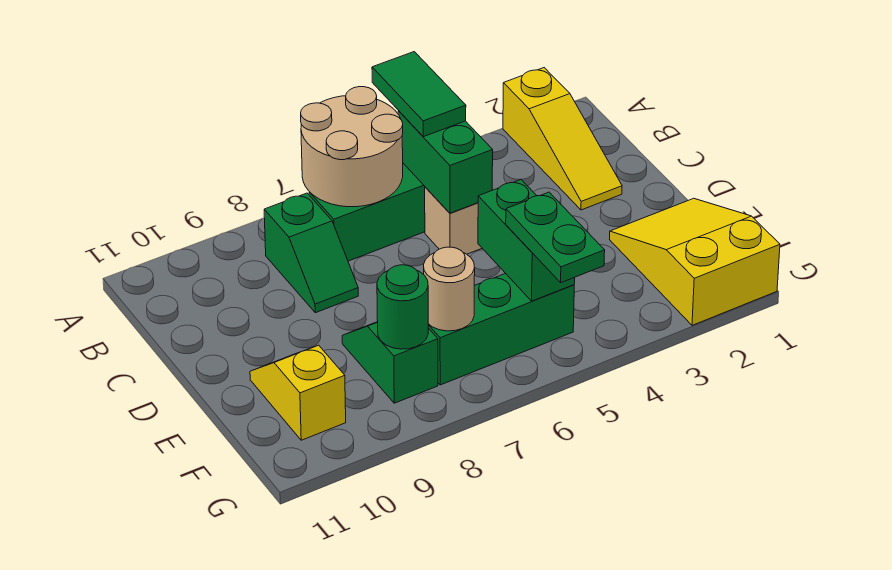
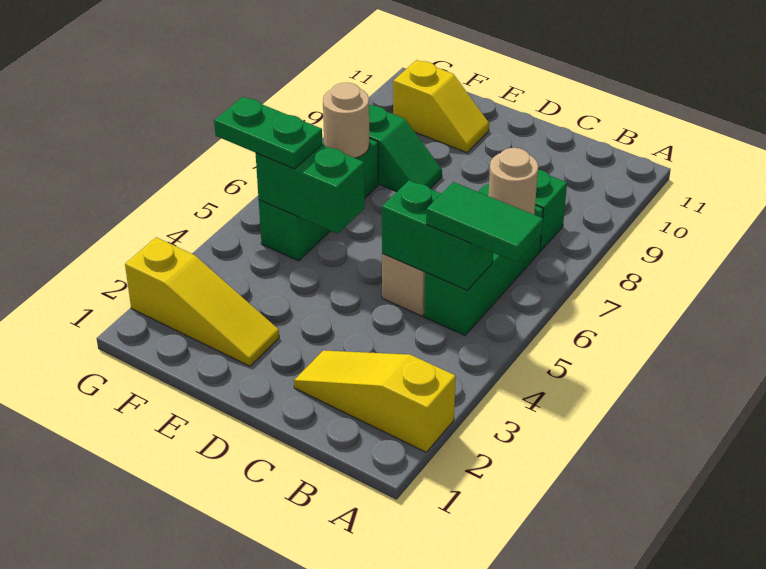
tan round brick A6:B7 level 2 -> tan round brick B7 level 2
yellow slope E1:G2 level 1 top G -> yellow slope E2:G2 level 1 top G
green round brick F8 level 2 -> none

